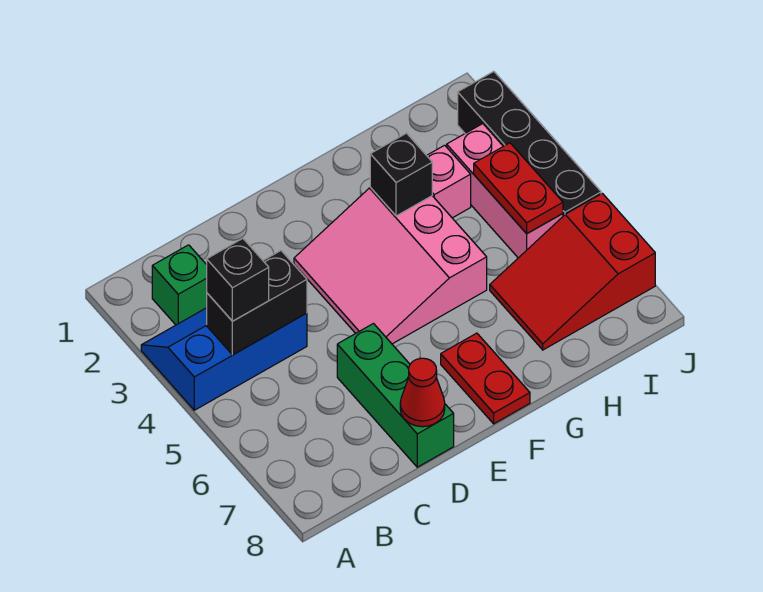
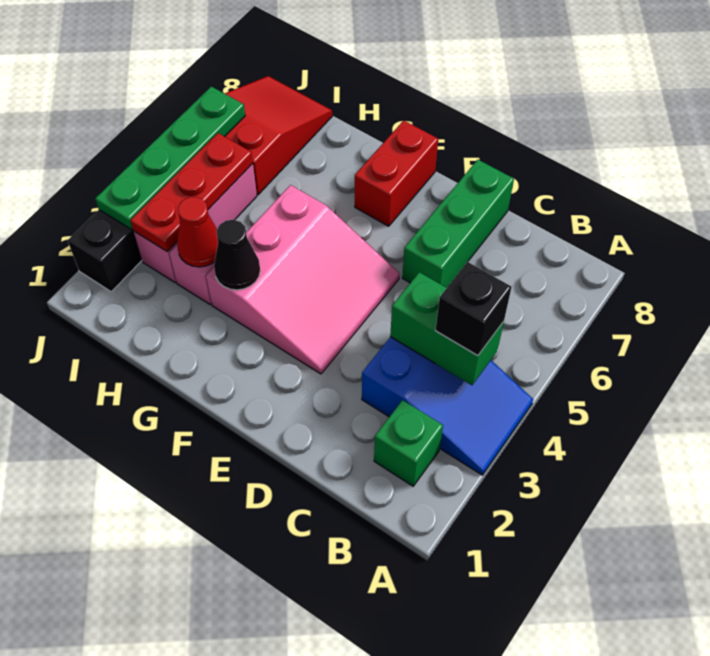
blue slope A3:C4 level 1 top 4 -> blue slope A3:C4 level 1 top C
black brick B4:C4 level 2 -> green brick B4:C4 level 2
red cone D8 level 2 -> red cone H3 level 2
red plate F7:F8 level 1 -> red brick F7:F8 level 1
black brick G3 level 2 -> black cone G3 level 2
red slope H6:J7 level 1 top J -> red slope I6:J8 level 1 top 6
red plate I4:I5 level 2 -> red plate I3:I5 level 2
none -> green plate J3:J6 level 2

